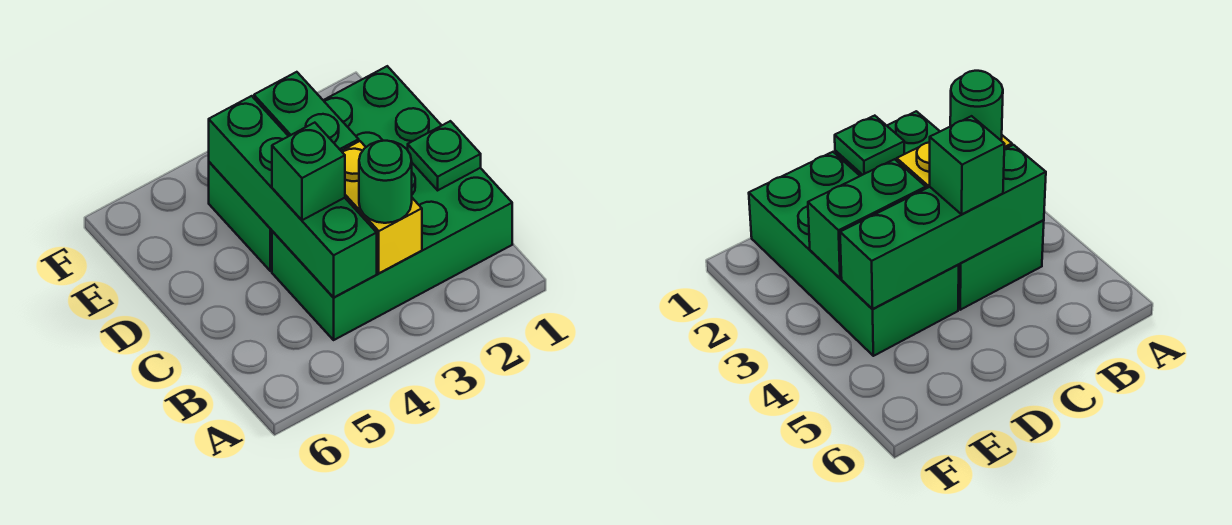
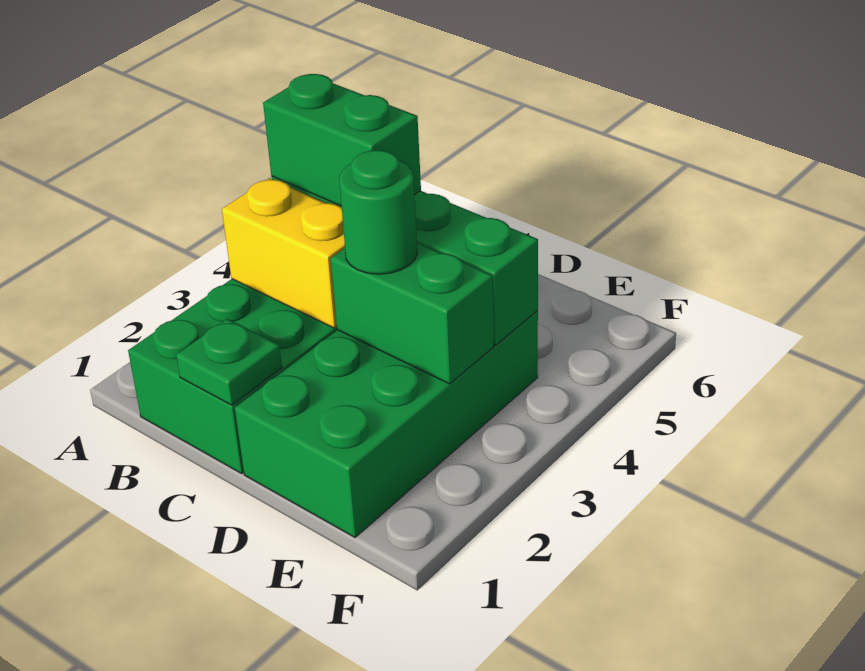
green round brick B3 level 3 -> green round brick D3 level 3
green brick C4 level 3 -> green brick B4:C4 level 3

